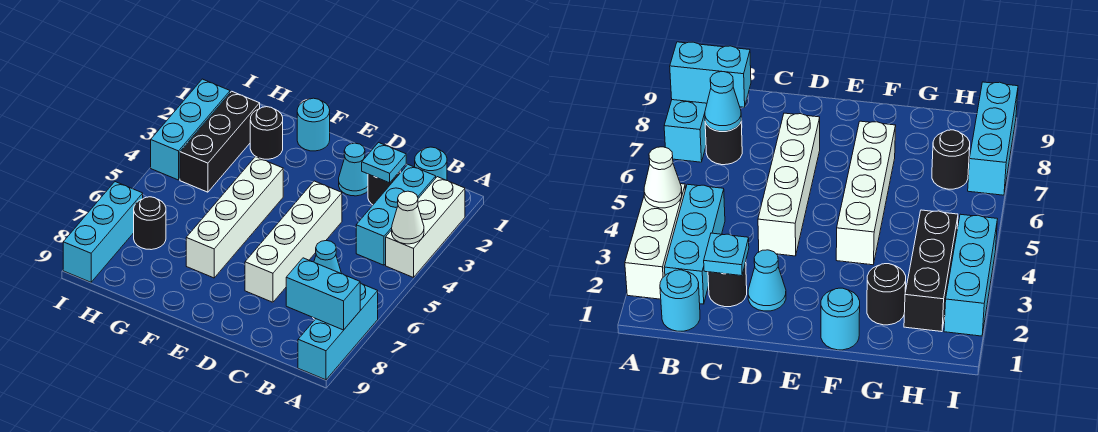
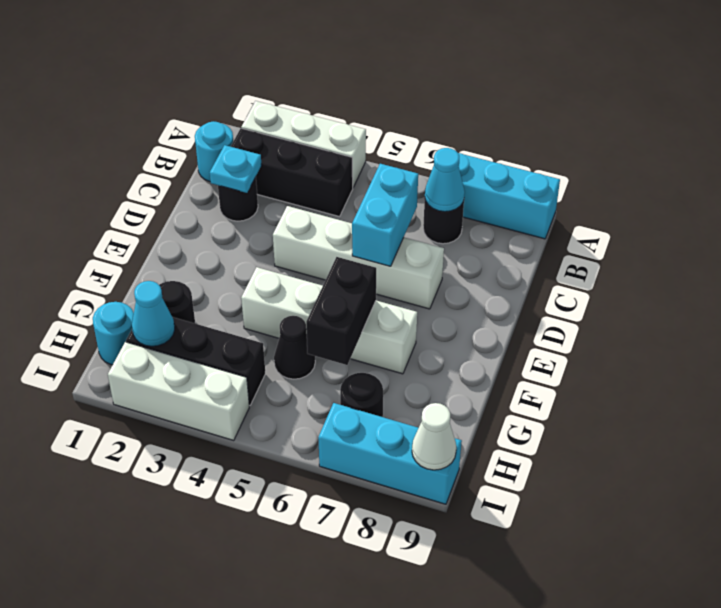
white cone A4 level 2 -> white cone I9 level 2
cyan brick A8:B8 level 2 -> cyan brick C6:D6 level 2
cyan brick B2:B4 level 1 -> black brick B2:B4 level 1
cyan cone D2 level 1 -> cyan cone H2 level 2
cyan round brick F1 level 1 -> cyan round brick H1 level 1
none -> black brick F6:G6 level 2
none -> black cone G5 level 1
cyan brick I2:I4 level 1 -> white brick I2:I4 level 1

